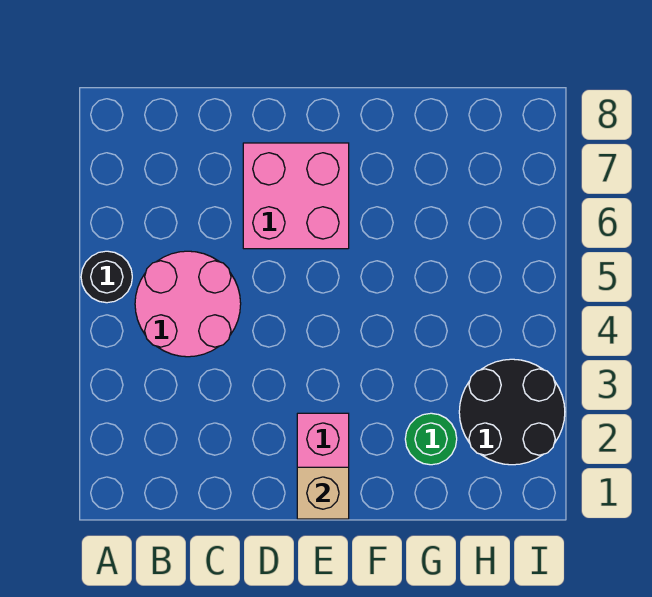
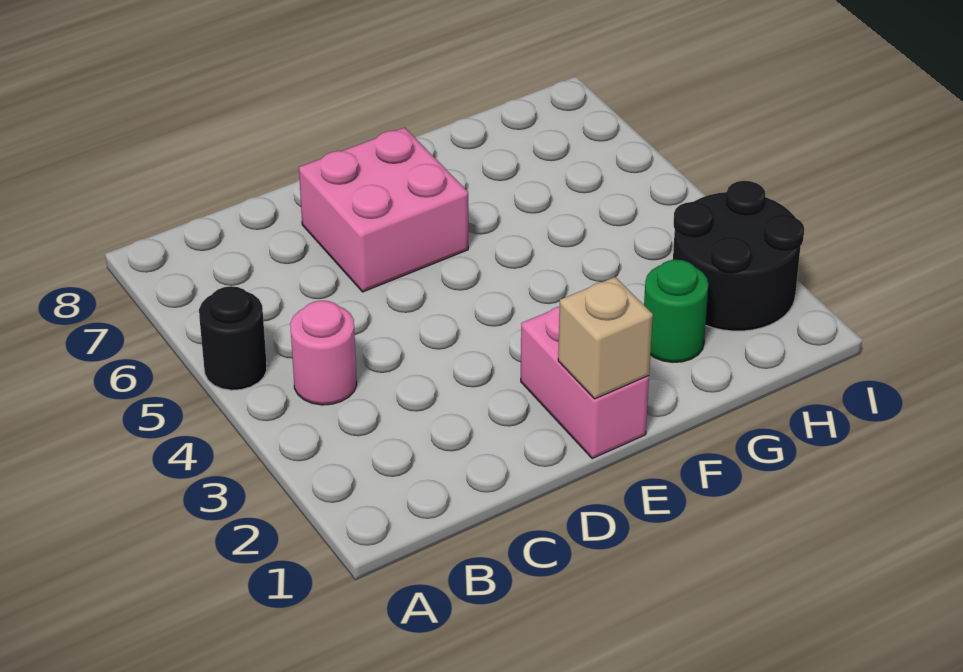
pink round brick B4:C5 level 1 -> pink round brick B4 level 1

